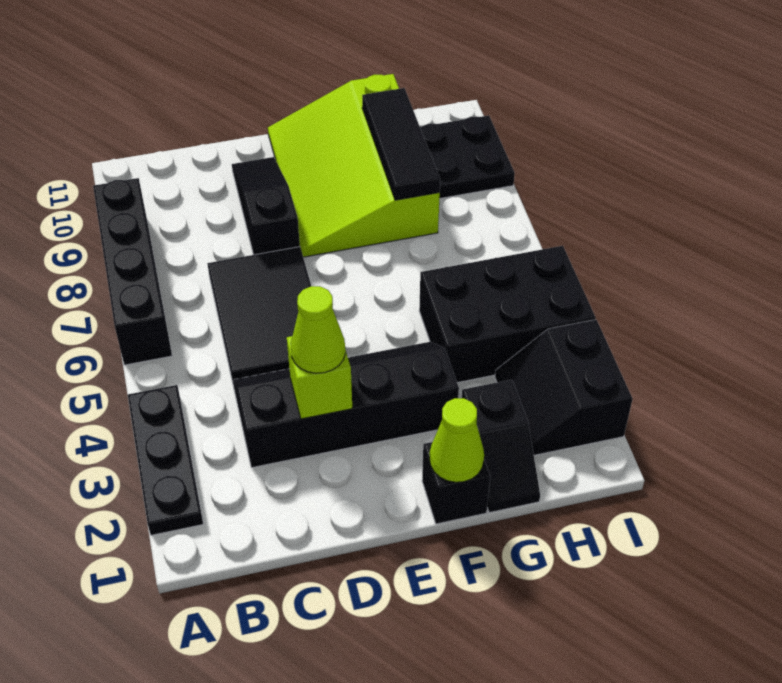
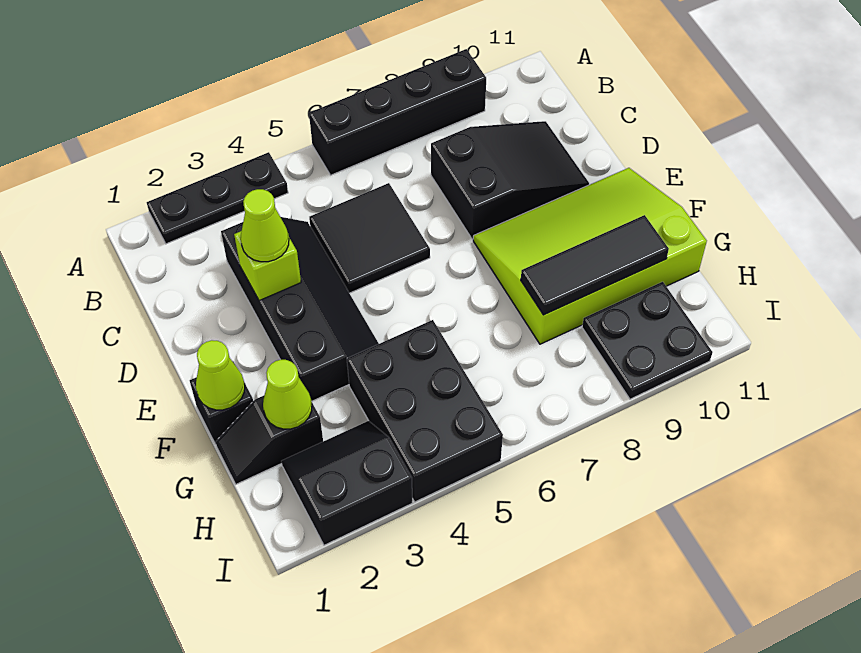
black tile C5:D7 level 1 -> black tile C5:D6 level 1
black slope D8:D10 level 1 top 8 -> black slope C8:D10 level 1 top 8
none -> lime cone G2 level 2

